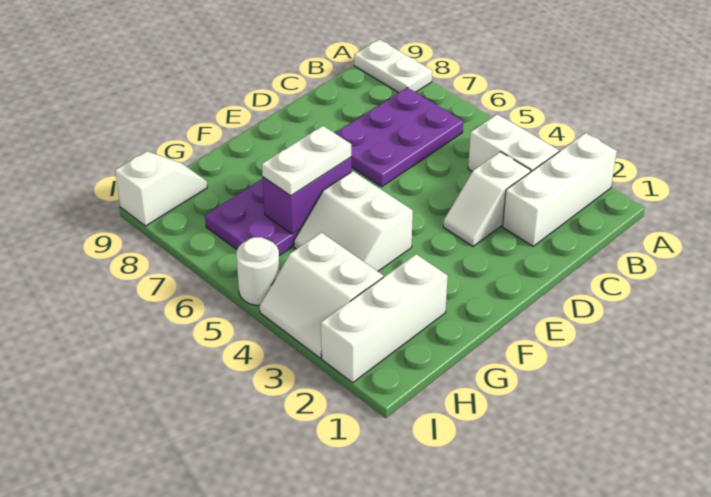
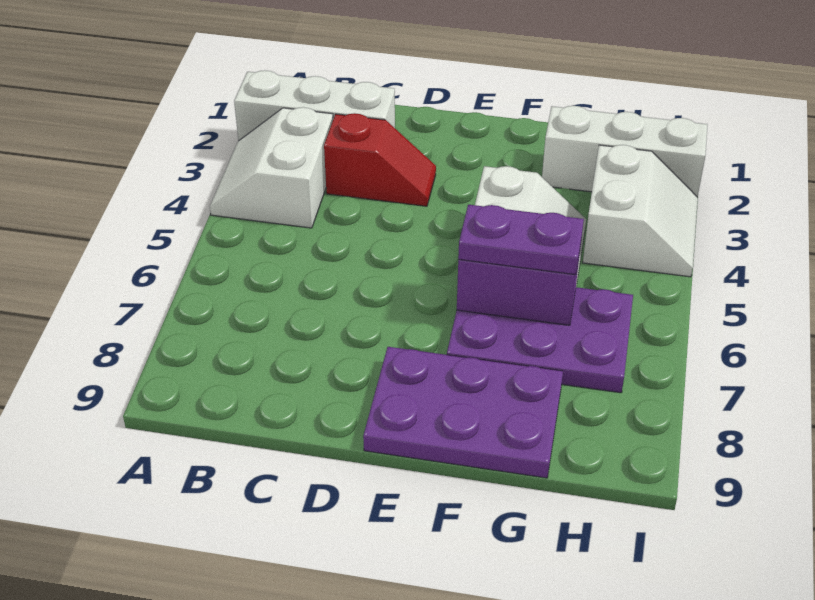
white plate A8:A9 level 1 -> none
purple plate B6:D7 level 1 -> purple plate E8:G9 level 1
white slope C3:D3 level 1 top C -> red slope C3:D3 level 1 top C
white plate F6:G6 level 3 -> purple plate F6:G6 level 3
white slope H9:I9 level 1 top I -> none
white round brick I5 level 1 -> none

